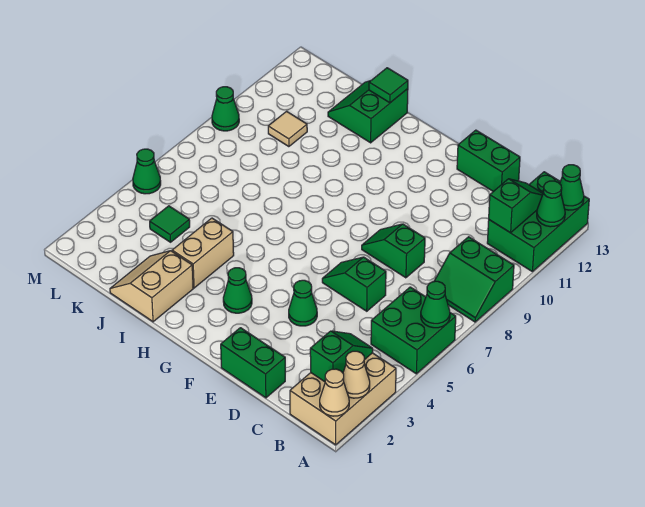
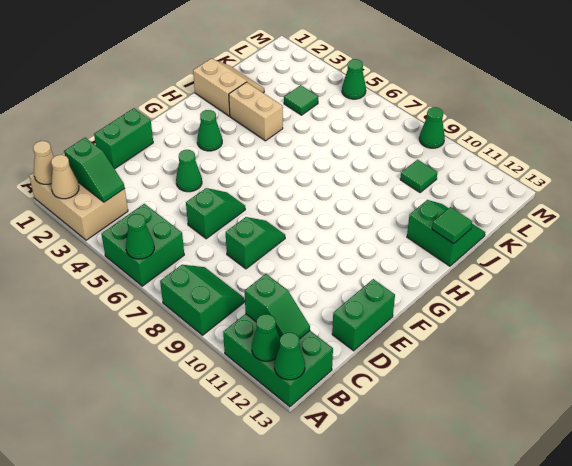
green slope A8:B9 level 1 top 9 -> green slope A8:B9 level 1 top A
tan tile K10 level 1 -> green tile K10 level 1

